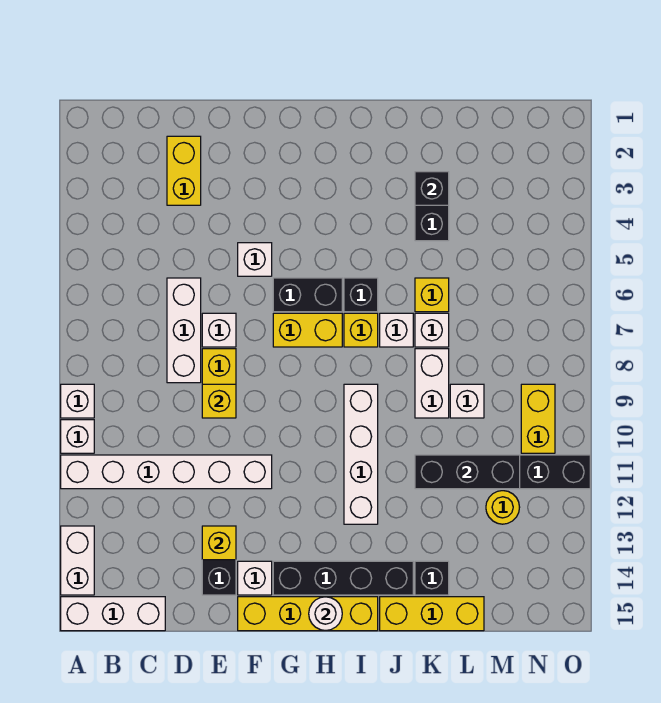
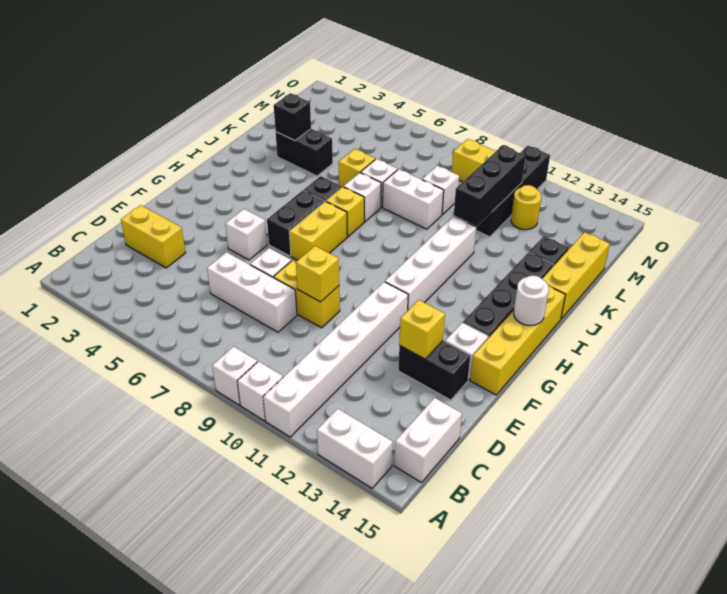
white brick A15:C15 level 1 -> white brick B15:C15 level 1
white brick I9:I12 level 1 -> white brick G11:J11 level 1

